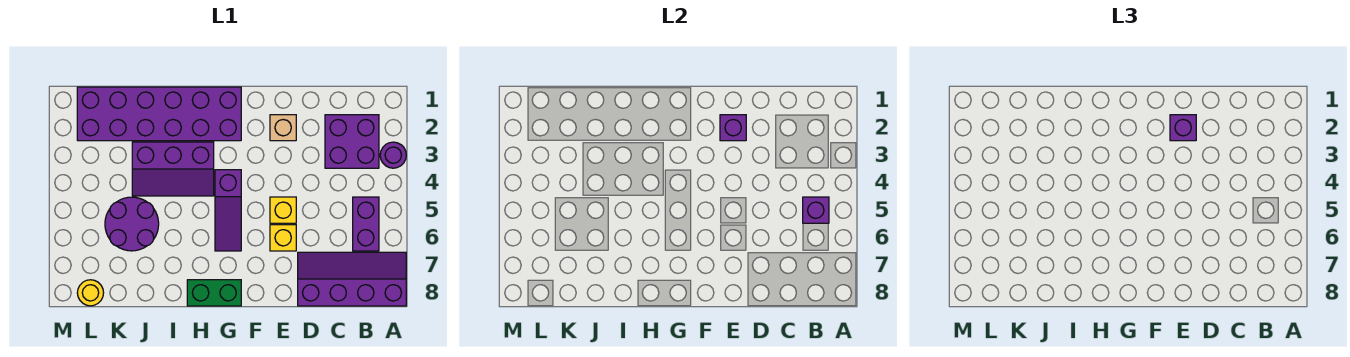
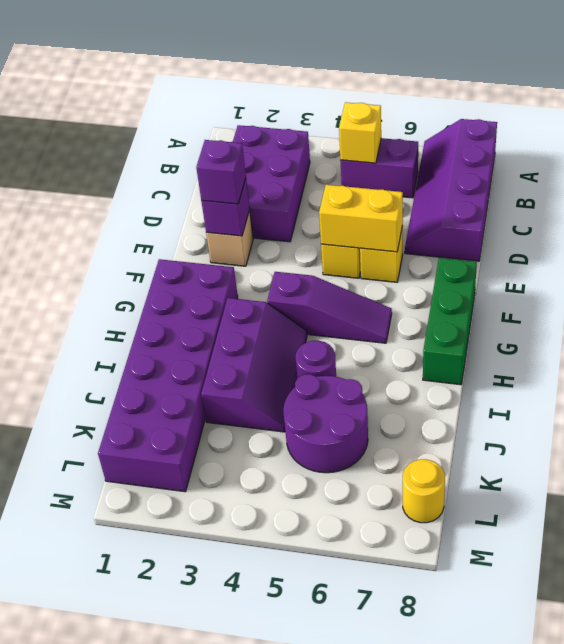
purple round brick A3 level 1 -> purple round brick I5 level 1
purple brick B2:C3 level 1 -> purple brick B2:D3 level 1
purple brick B5 level 2 -> yellow brick B5 level 2
none -> yellow brick E5:E6 level 2
green brick G8:H8 level 1 -> green brick F8:H8 level 1

